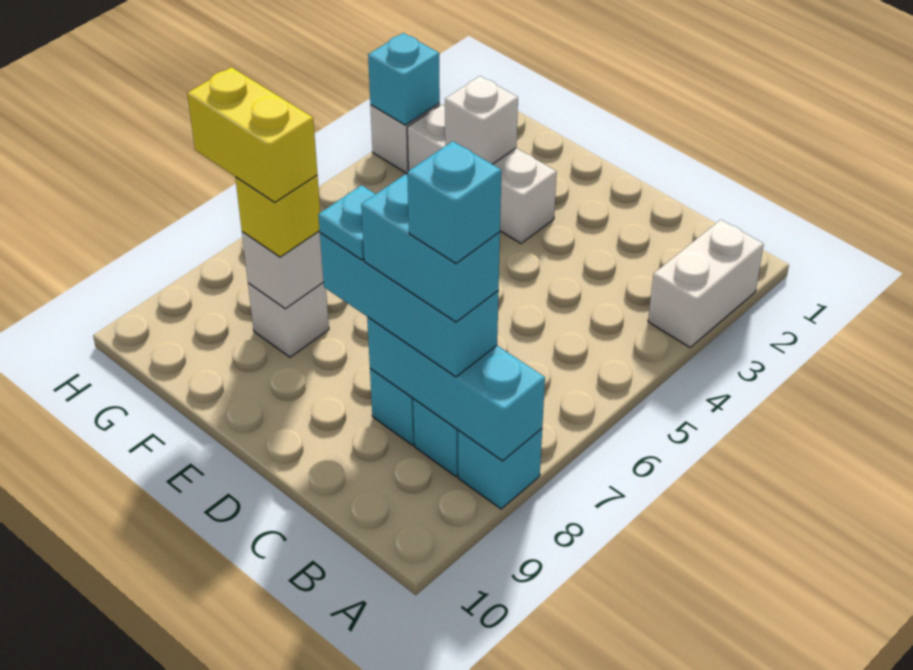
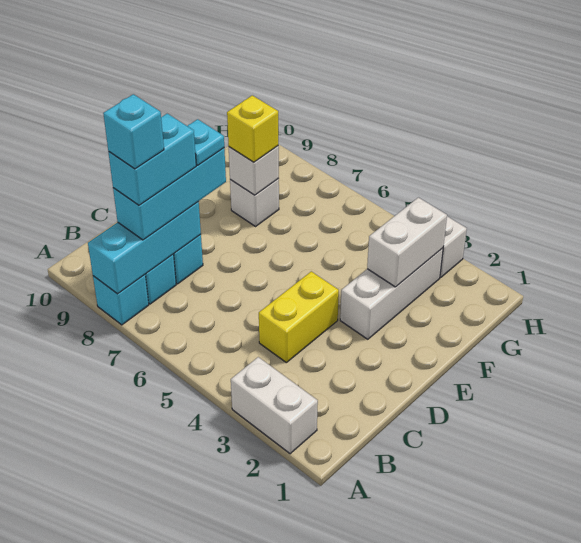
white brick F3 level 2 -> white brick F3:G3 level 2
yellow brick F8:G8 level 4 -> yellow brick C4:D4 level 1
cyan brick H3 level 2 -> none

